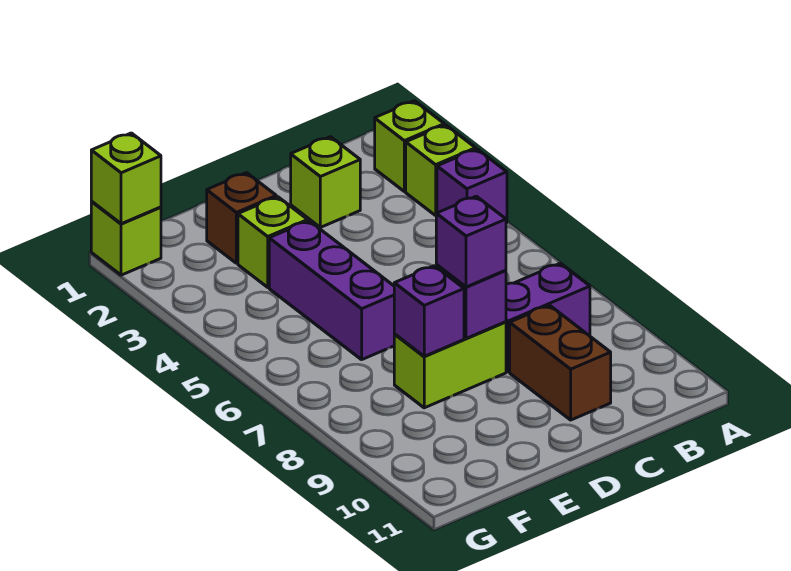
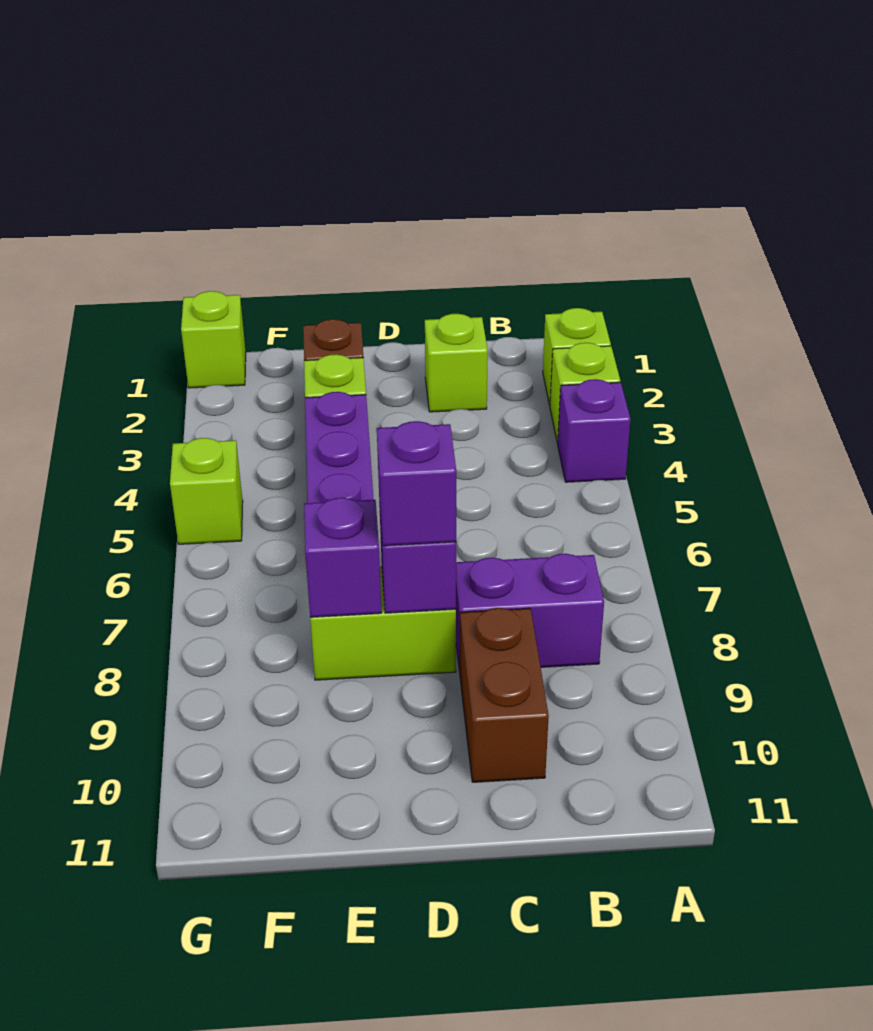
lime brick G1 level 2 -> lime brick G5 level 1

